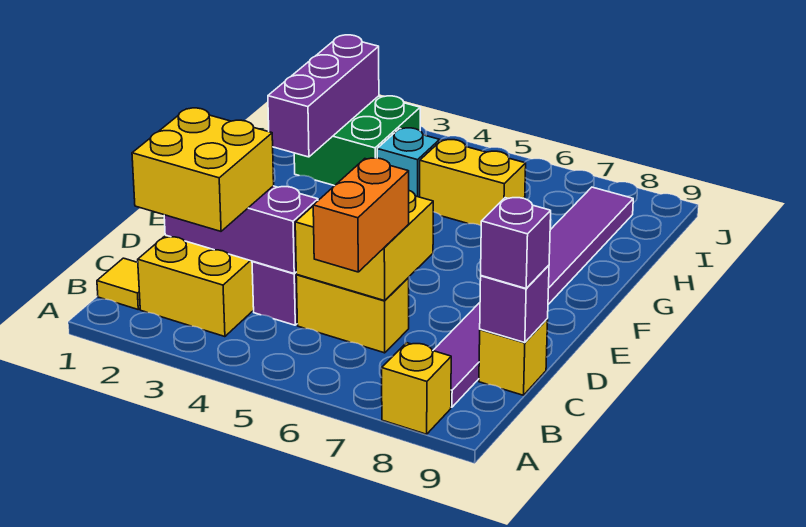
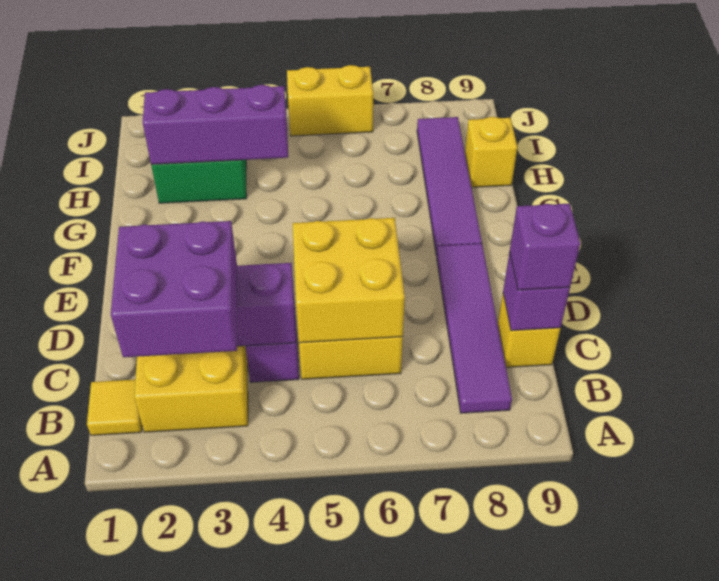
yellow brick A8 level 1 -> yellow brick H9 level 1
yellow brick B2:C3 level 3 -> purple brick B2:C3 level 3
orange brick B6:C6 level 3 -> none
purple brick G2:I2 level 2 -> purple brick H2:H4 level 2
cyan brick H4 level 1 -> none
yellow brick H5:H6 level 1 -> yellow brick J5:J6 level 1

